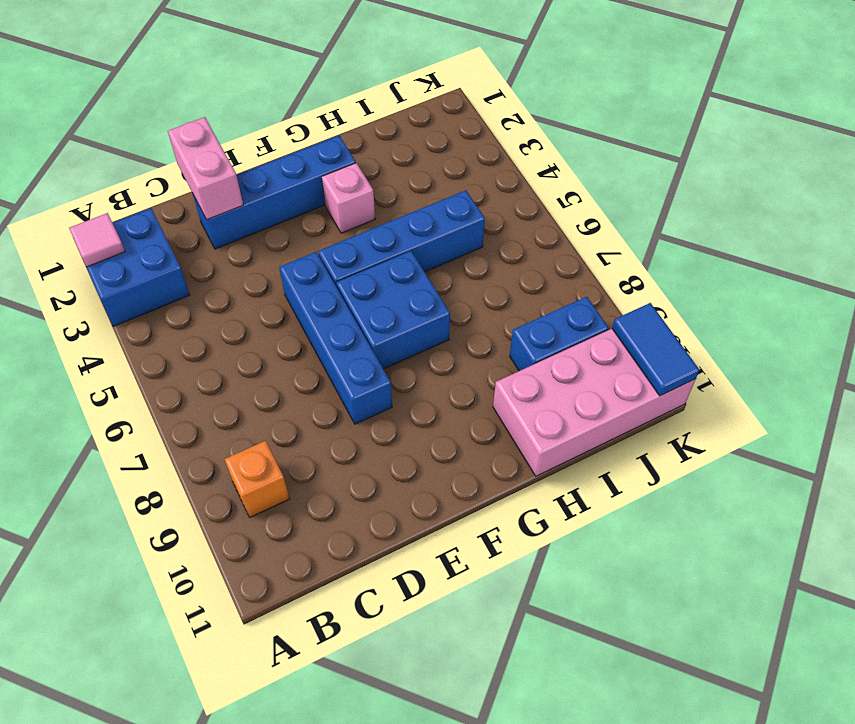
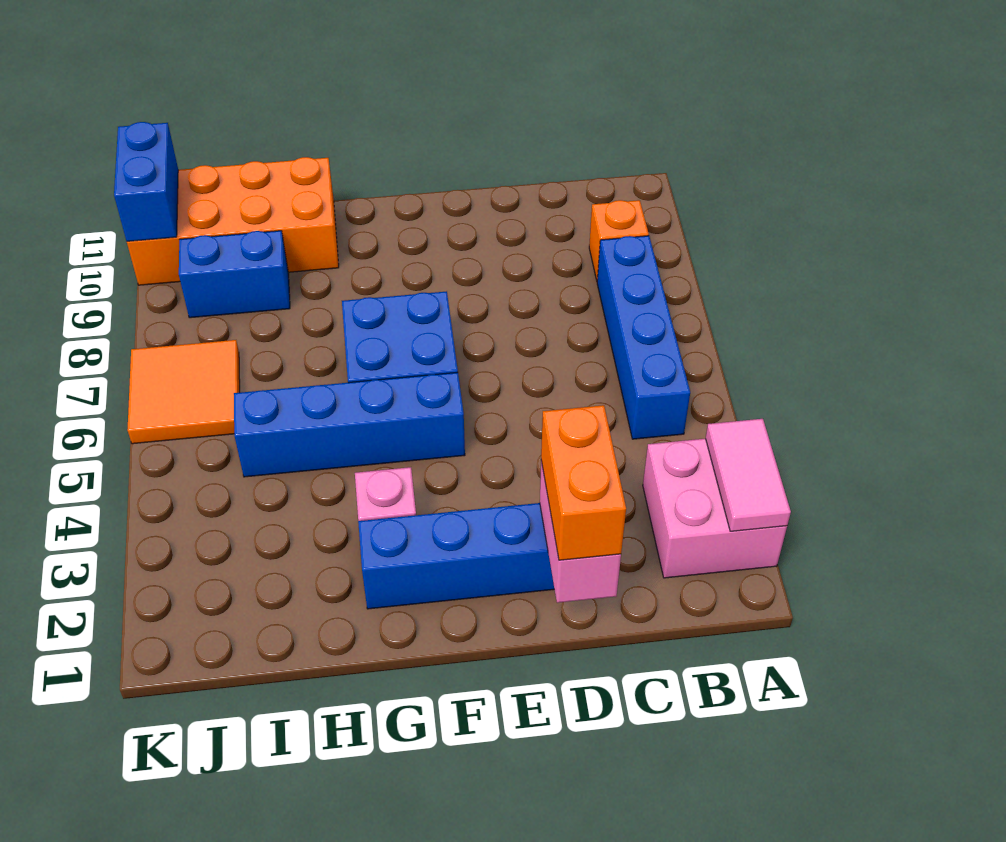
blue brick A2:B3 level 1 -> pink brick A2:B3 level 1
pink tile A2 level 2 -> pink tile A2:A3 level 2
none -> orange brick D1:D2 level 3
blue brick E5:E8 level 1 -> blue brick B5:B8 level 1
pink brick H10:K11 level 1 -> orange brick H10:K11 level 1
none -> orange tile J6:K7 level 1
blue tile K10:K11 level 2 -> blue brick K10:K11 level 2

